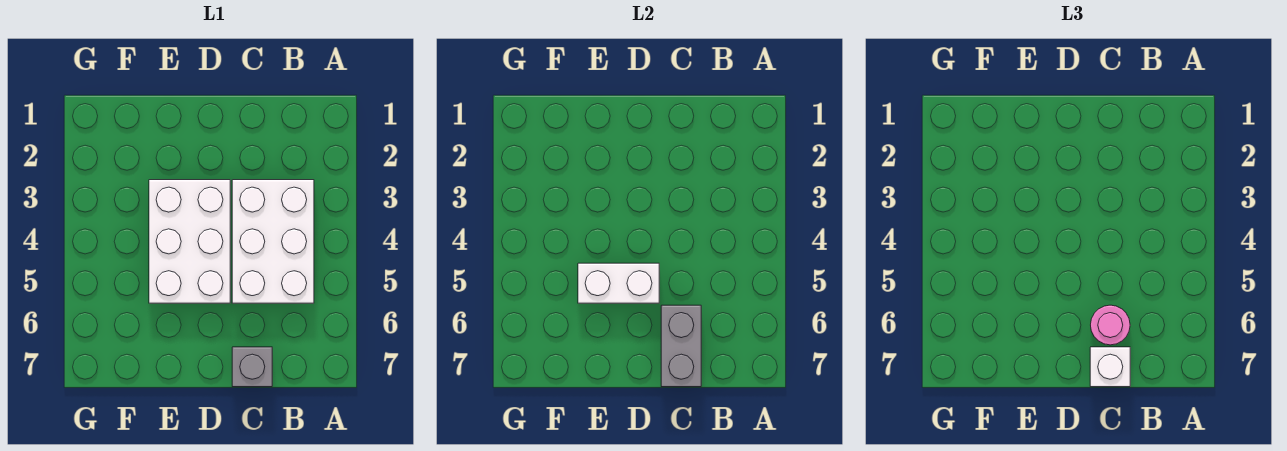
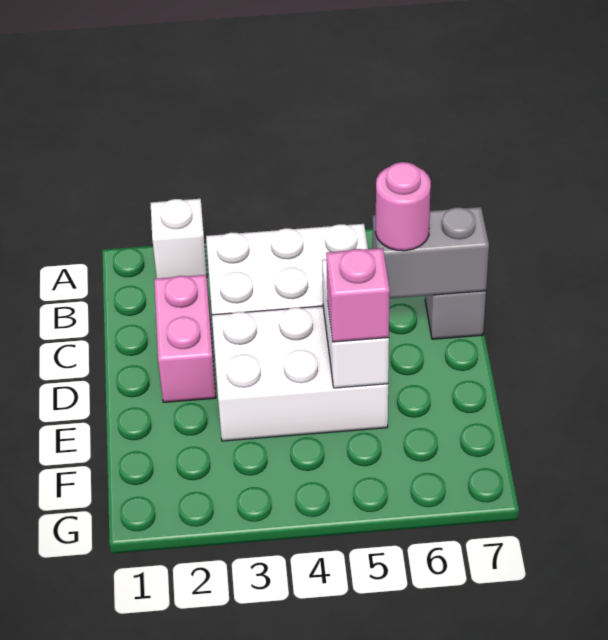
none -> pink brick C2:D2 level 1
white brick C7 level 3 -> white brick A2 level 1
none -> pink brick E5 level 3

